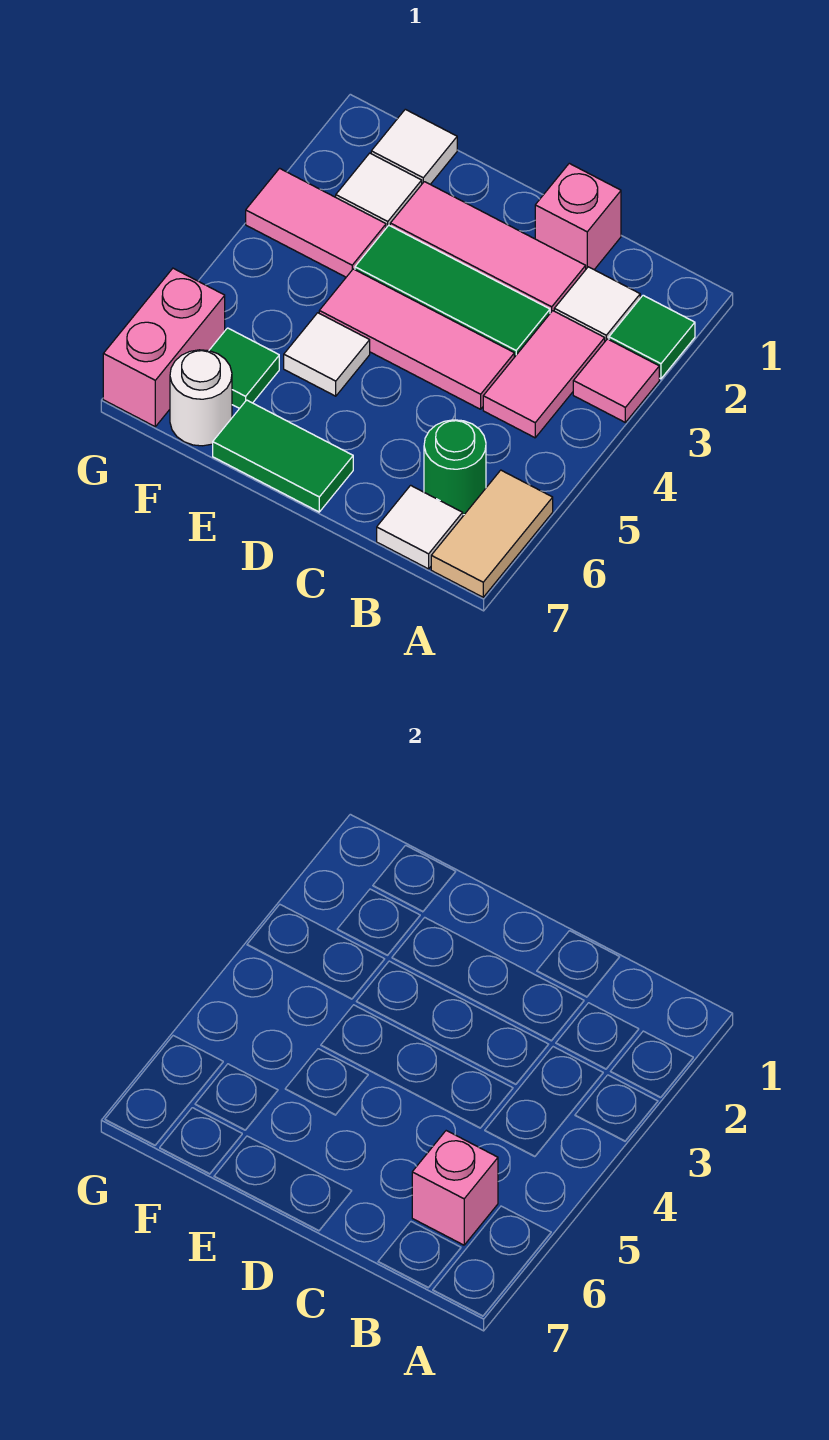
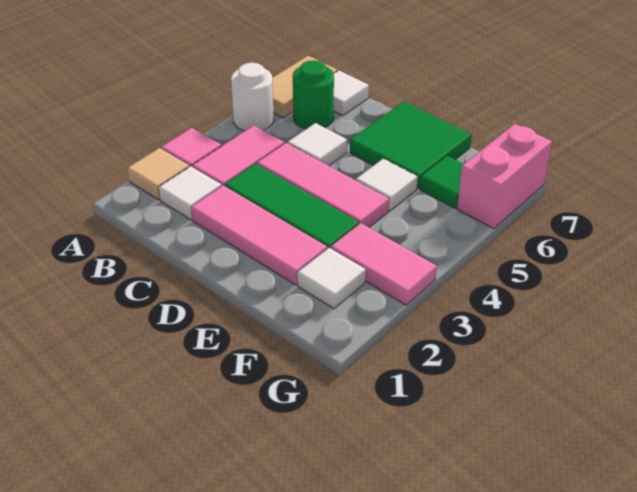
green tile A2 level 1 -> tan tile A2 level 1
pink brick B6 level 2 -> none
pink brick C1 level 1 -> none
green tile D7:E7 level 1 -> green tile D6:E7 level 1
white tile F1 level 1 -> white tile C5 level 1
white round brick F7 level 1 -> white round brick A5 level 1

